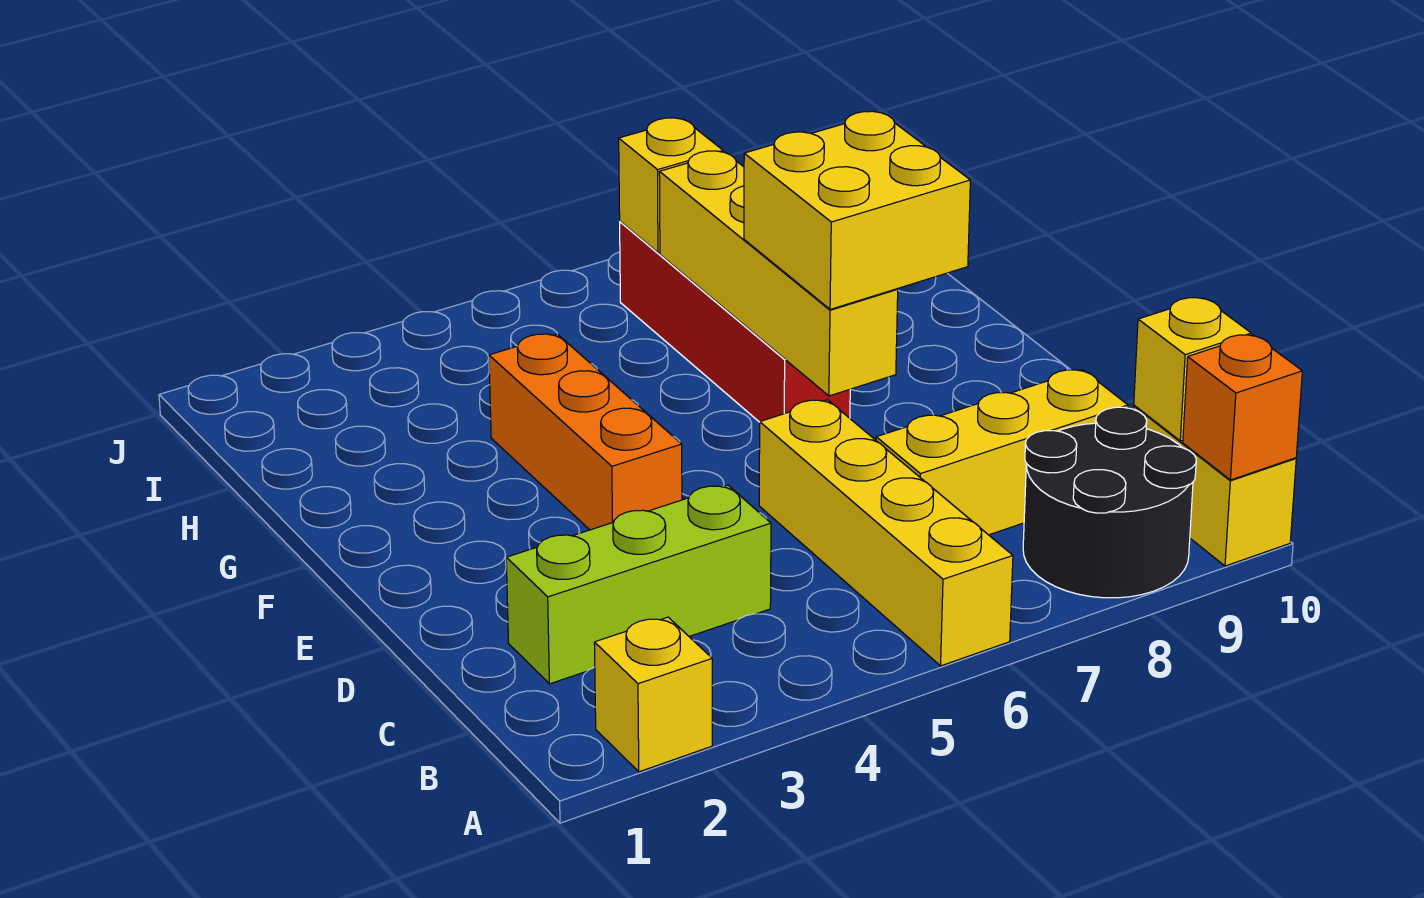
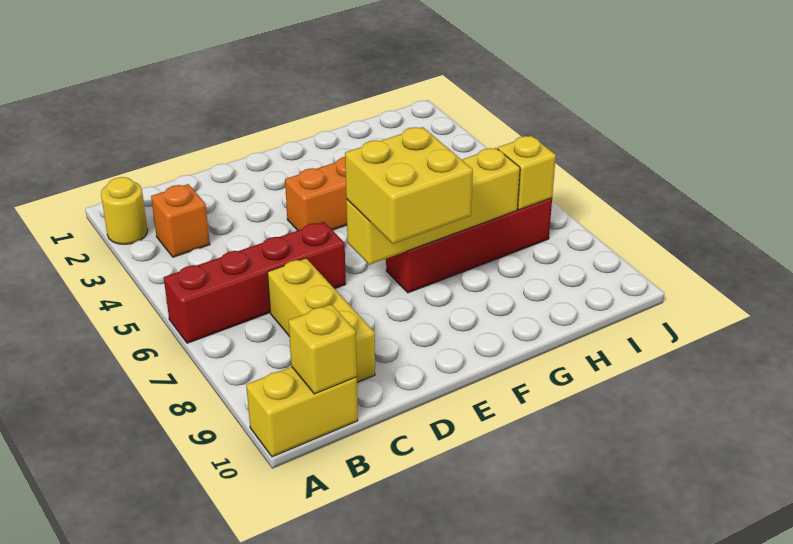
yellow brick A2 level 1 -> yellow round brick A2 level 1
yellow brick A6:D6 level 1 -> red brick A6:D6 level 1
black round brick A8:B9 level 1 -> none
orange brick A10 level 2 -> orange brick B3 level 1
lime brick C2:C4 level 1 -> none

